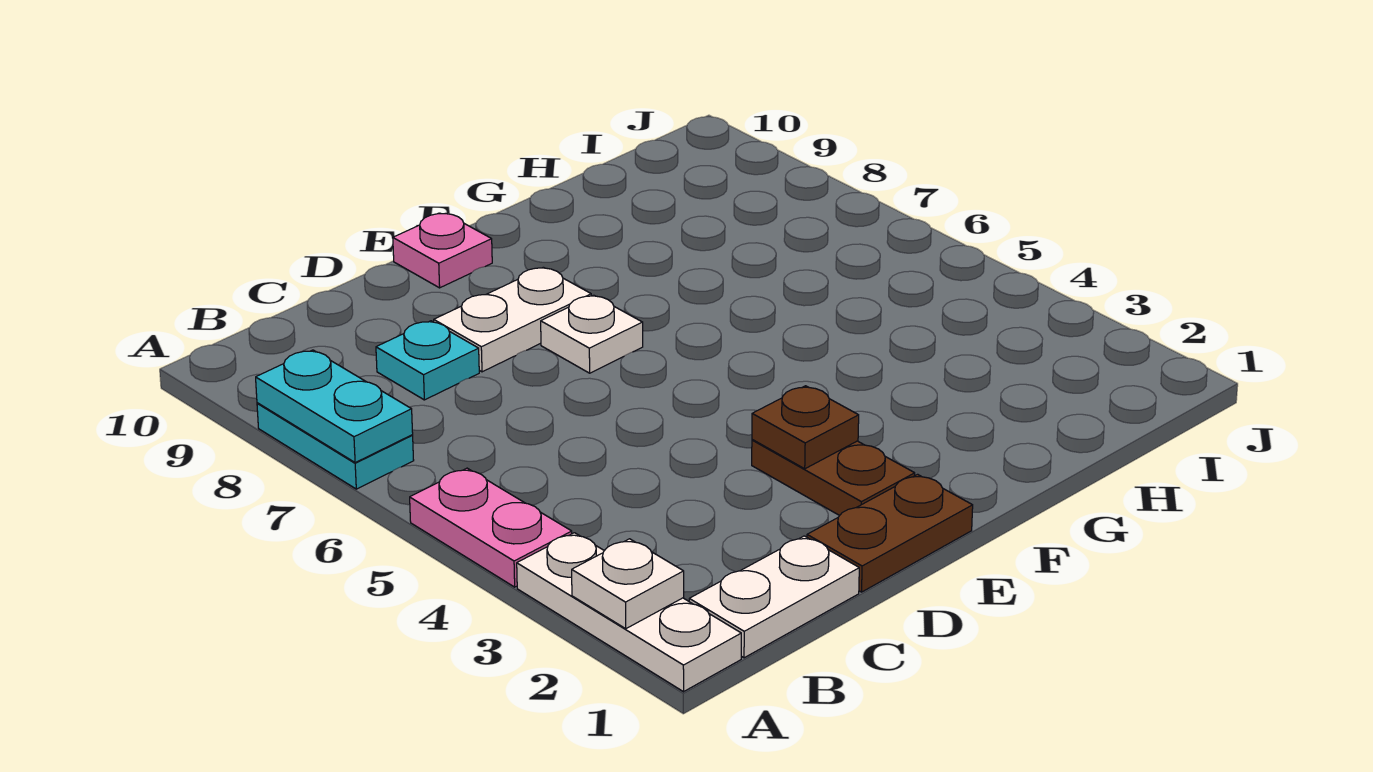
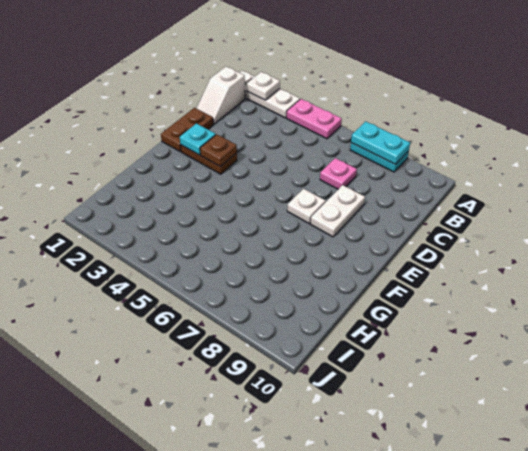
white plate B1:C1 level 1 -> white slope B1:C1 level 1 top B
cyan plate C8 level 1 -> cyan plate E2 level 2
pink plate E10 level 1 -> pink plate C7 level 1

